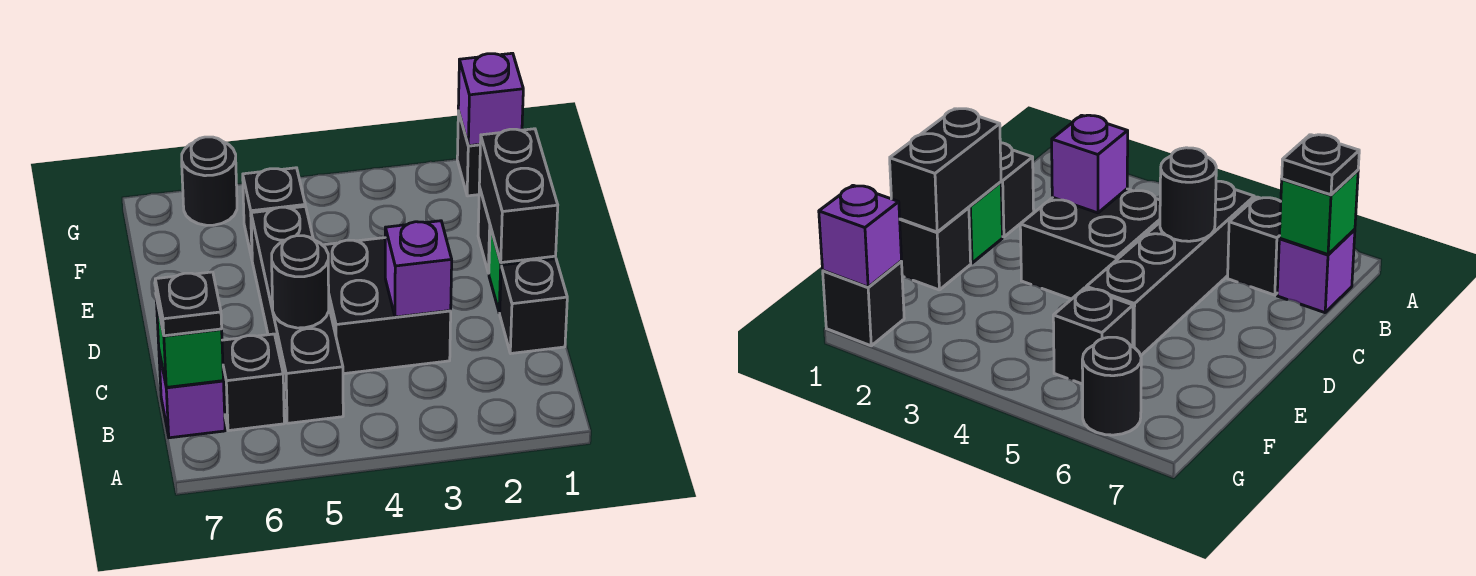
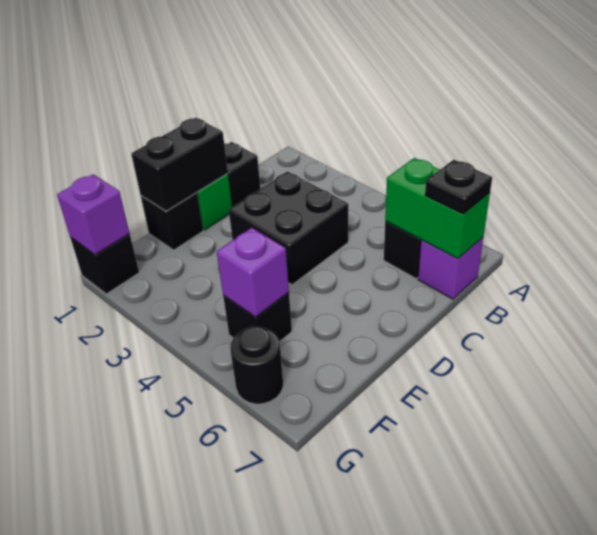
black brick B5:E5 level 1 -> none
green brick B7 level 2 -> green brick B6:B7 level 2
purple brick C3 level 2 -> purple brick F5 level 2
black round brick C5 level 2 -> none

